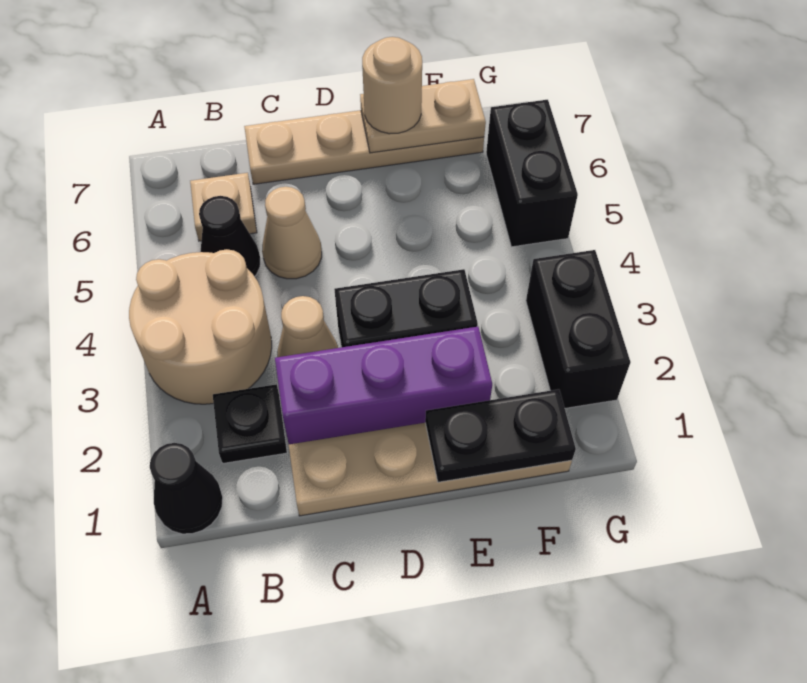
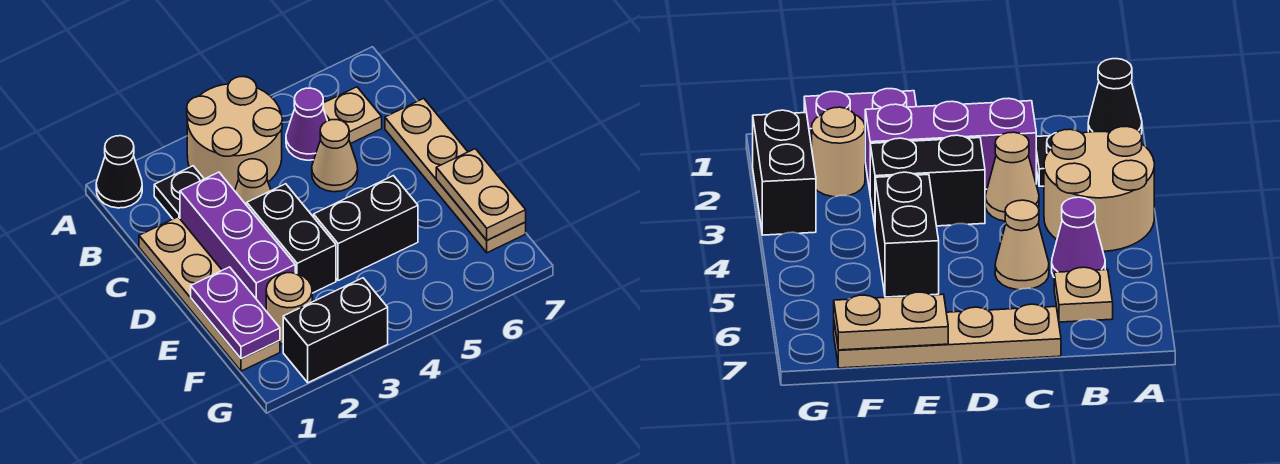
black cone B5 level 1 -> purple cone B5 level 1
black plate E1:F1 level 2 -> purple plate E1:F1 level 2
tan round brick E7 level 3 -> tan round brick F2 level 1
black brick G5:G6 level 1 -> black brick E4:E5 level 1

